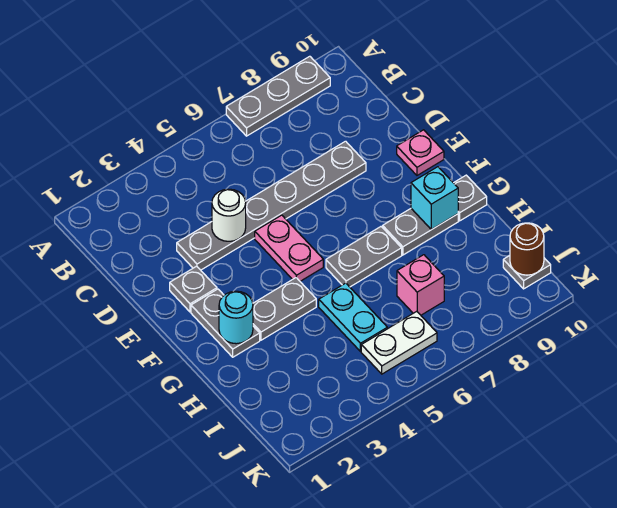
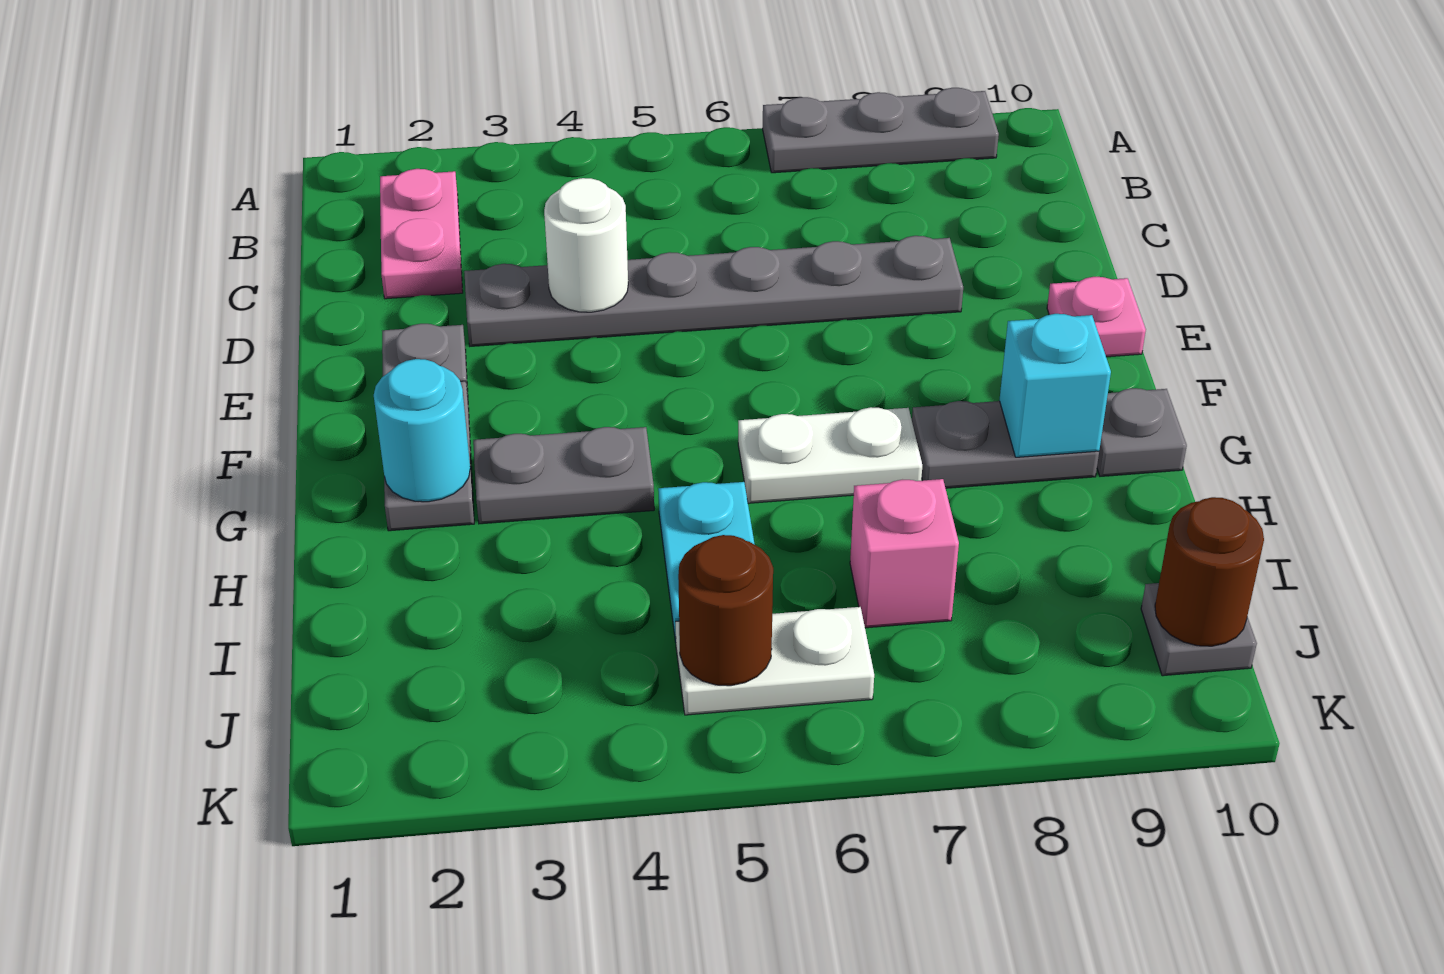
pink plate E5:F5 level 1 -> pink plate B2:C2 level 1
grey plate G6:G7 level 1 -> white plate G6:G7 level 1
none -> brown round brick J5 level 2

